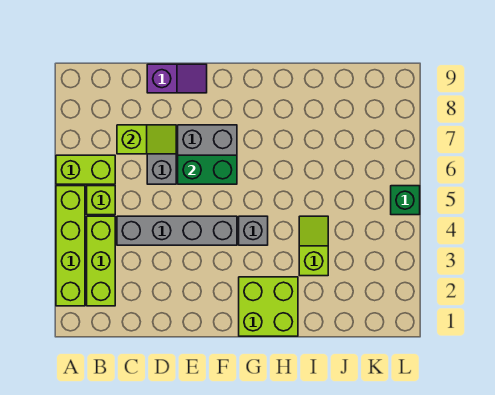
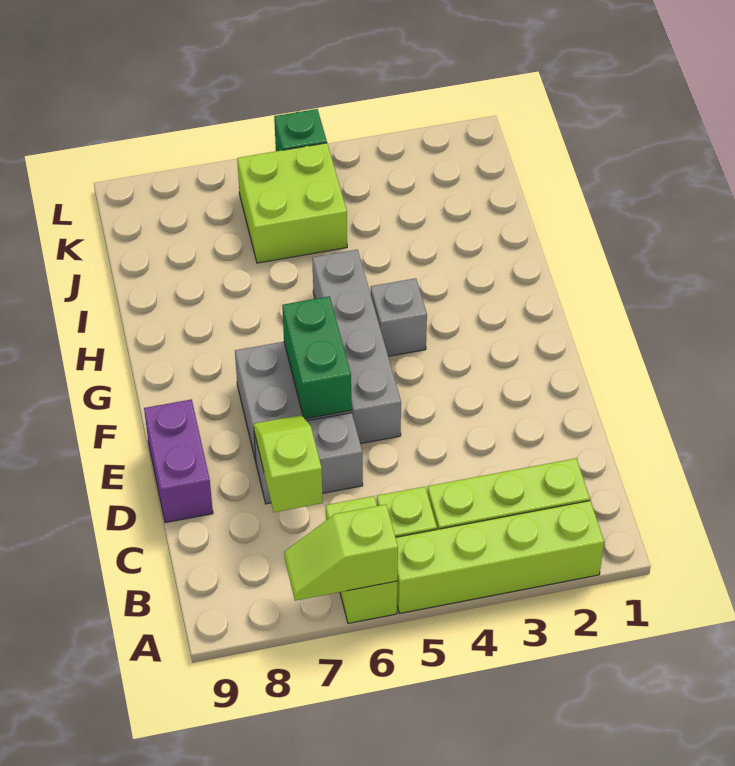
grey brick C4:F4 level 1 -> grey brick E5:H5 level 1
purple slope D9:E9 level 1 top D -> purple brick D9:E9 level 1
lime brick G1:H2 level 1 -> lime brick J5:K6 level 1
lime slope I3:I4 level 1 top 3 -> lime slope A6:A7 level 2 top 6

